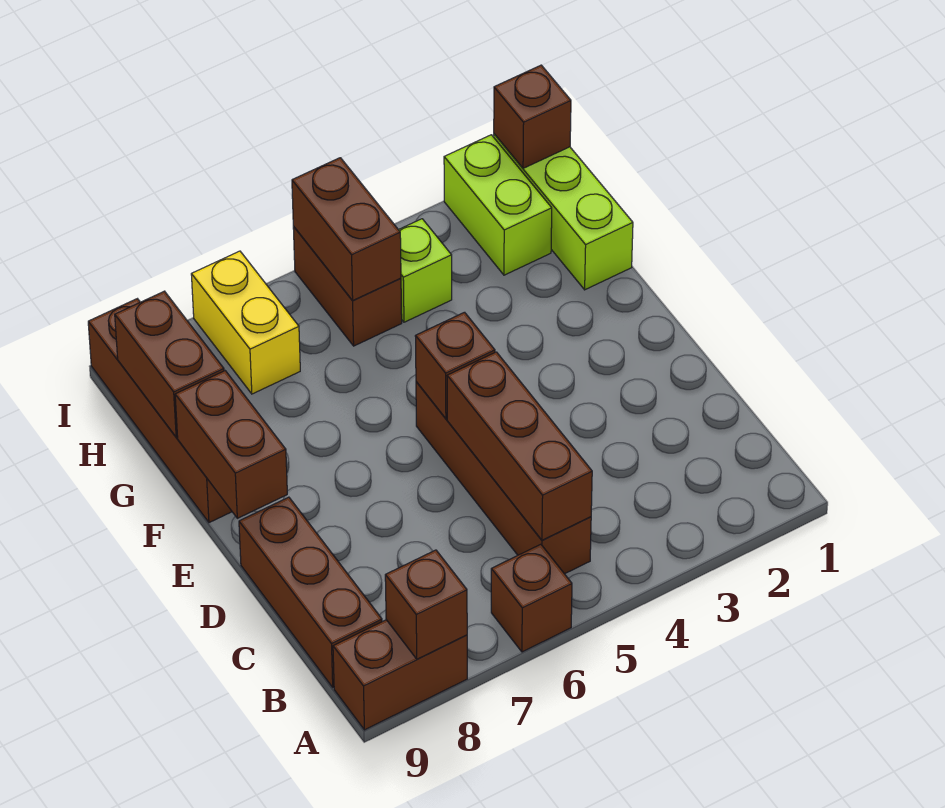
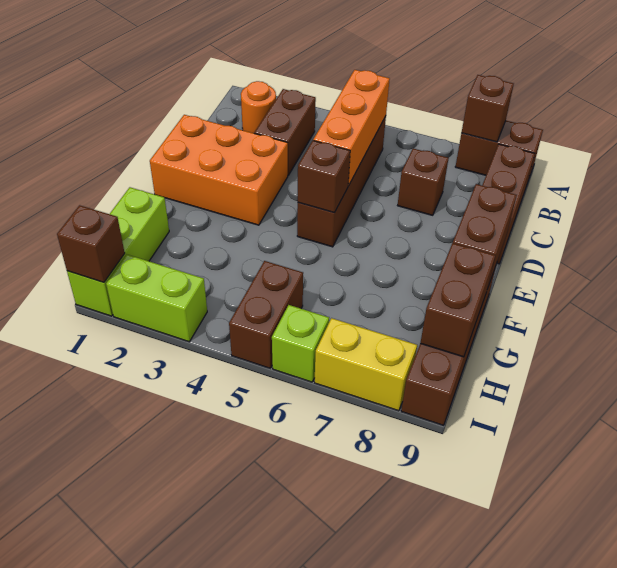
brown brick A6 level 1 -> brown brick C7 level 1
none -> orange round brick B2 level 1
brown brick B5:D5 level 2 -> orange brick B5:D5 level 2
none -> orange brick D1:E3 level 1
lime brick H2:I2 level 1 -> lime brick I2:I3 level 1
lime brick H4 level 1 -> lime brick I6 level 1
brown brick H5:I5 level 2 -> brown brick B3:C3 level 1
yellow brick H7:I7 level 1 -> yellow brick I7:I8 level 1

